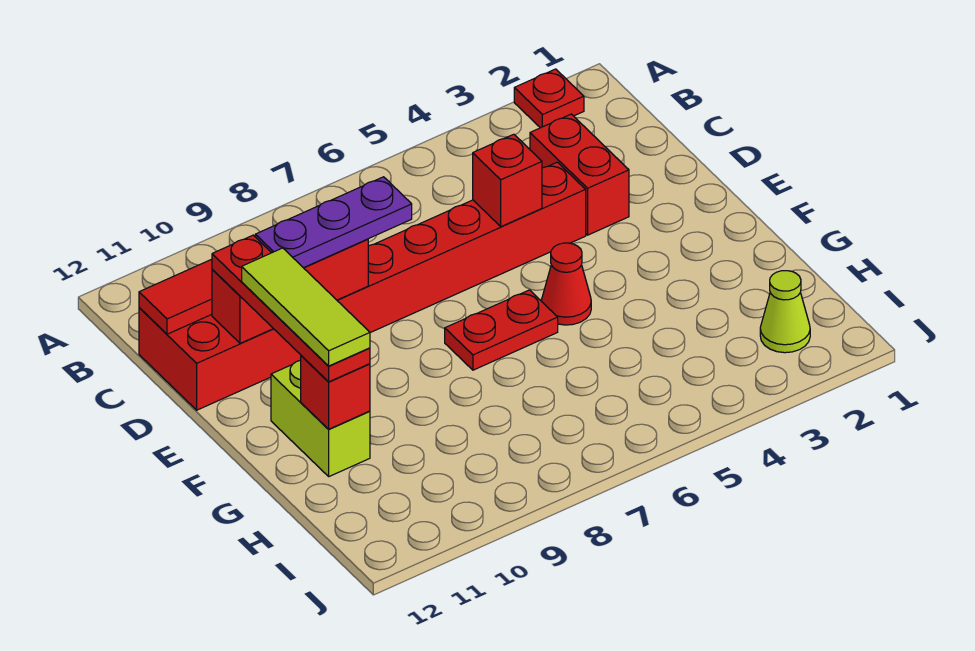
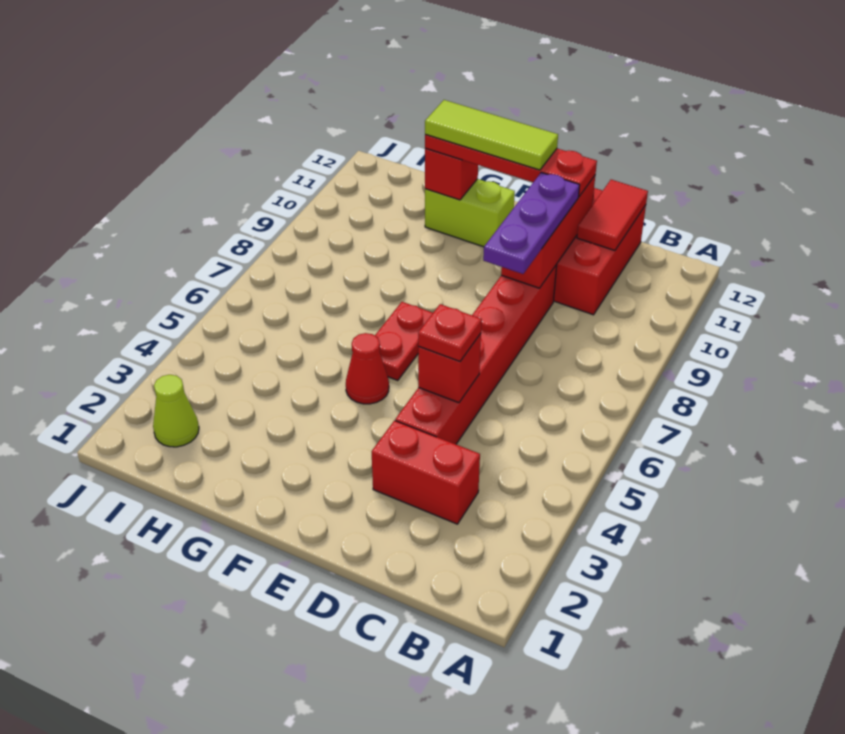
red plate A2 level 1 -> red plate D5 level 3

